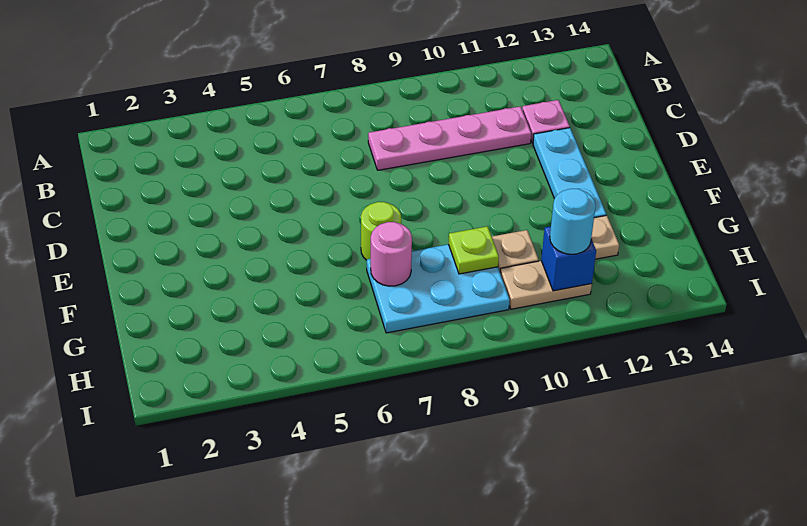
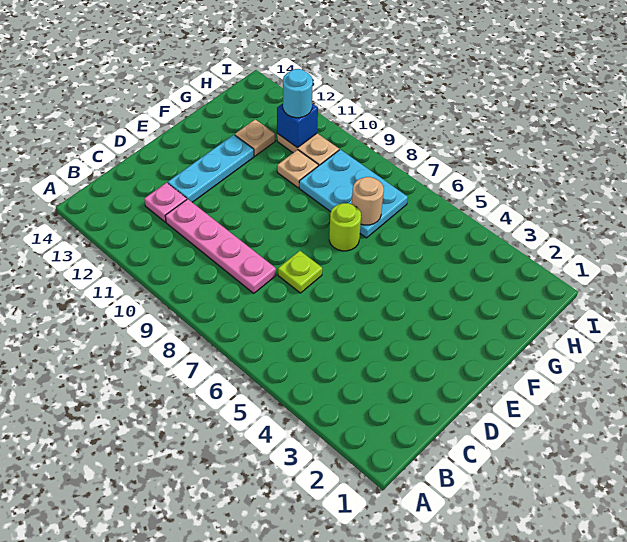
pink round brick G7 level 2 -> tan round brick G7 level 2
lime plate G9 level 2 -> lime plate D7 level 1

